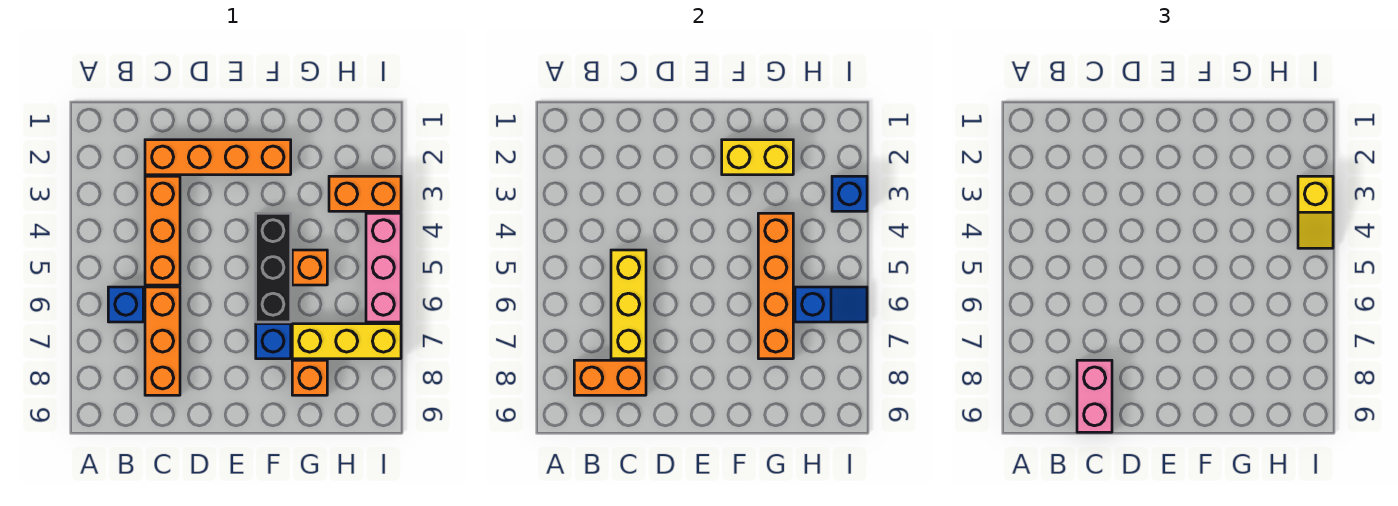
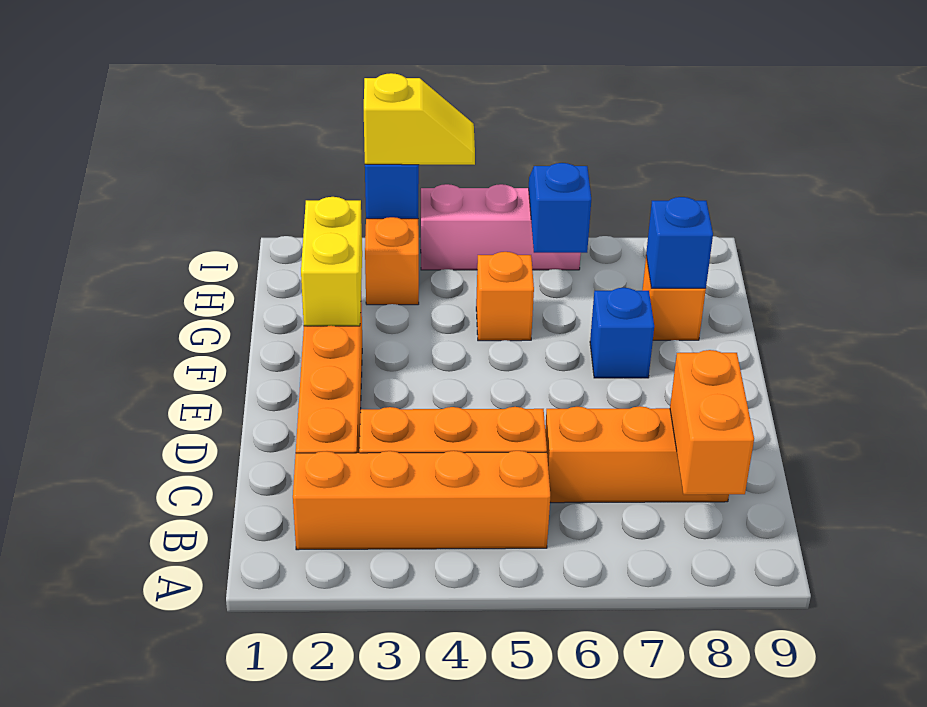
blue brick B6 level 1 -> blue brick G8 level 2
yellow brick C5:C7 level 2 -> none
pink brick C8:C9 level 3 -> none
black brick F4:F6 level 1 -> none
orange brick G4:G7 level 2 -> orange brick B2:B5 level 1
yellow brick G7:I7 level 1 -> none

